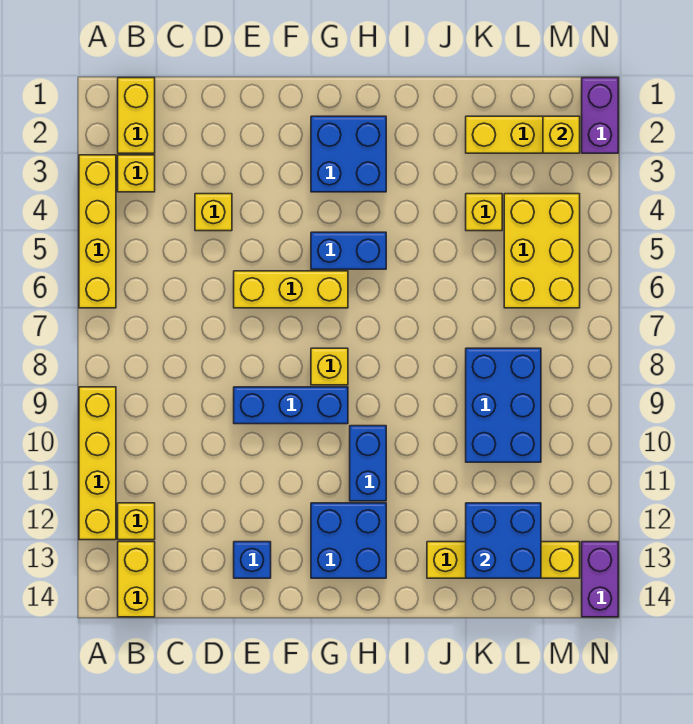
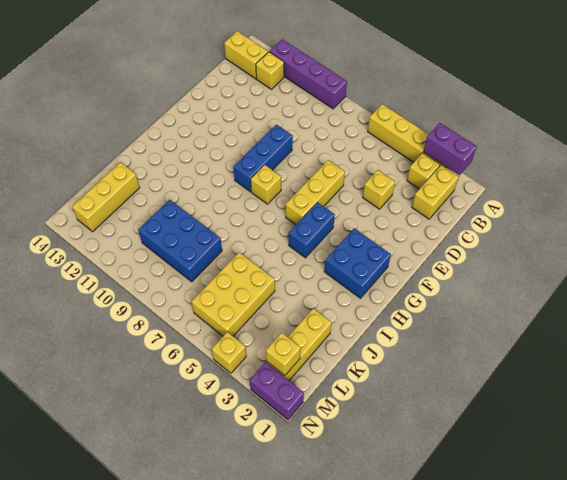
yellow brick A9:A12 level 1 -> purple brick A9:A12 level 1
yellow brick B1:B2 level 1 -> yellow brick B2:C2 level 1
blue brick E13 level 1 -> none
blue brick G12:H13 level 1 -> none
blue brick H10:H11 level 1 -> none
yellow brick J13:M13 level 1 -> yellow brick K13:M13 level 1
yellow brick K4 level 1 -> yellow brick N4 level 1
blue brick K12:L13 level 2 -> none
yellow brick L4:M6 level 1 -> yellow brick K5:M6 level 1
purple brick N13:N14 level 1 -> purple brick A2:A3 level 2

